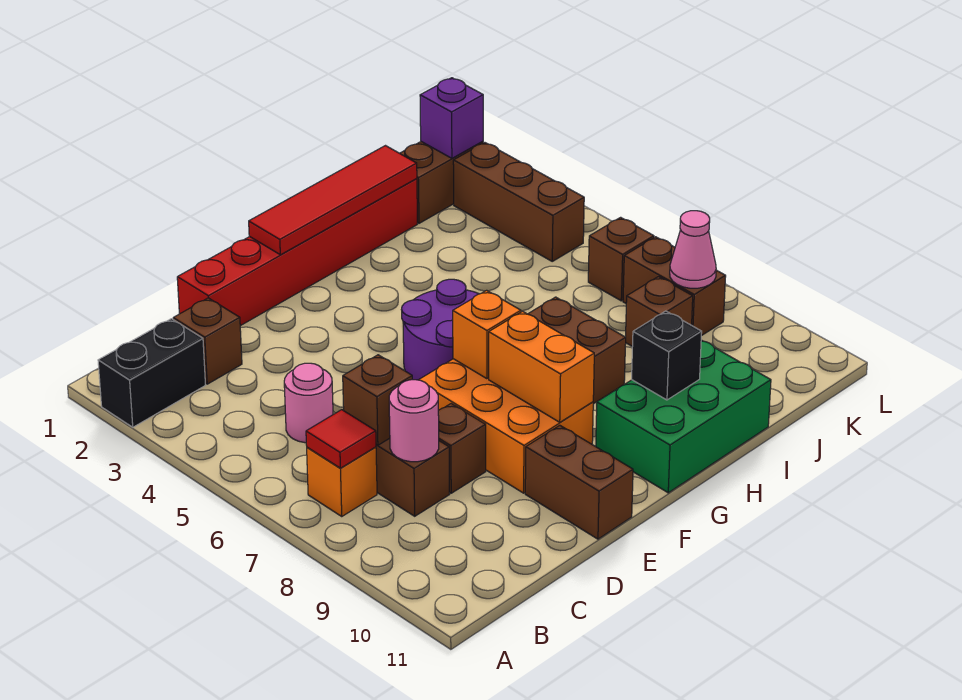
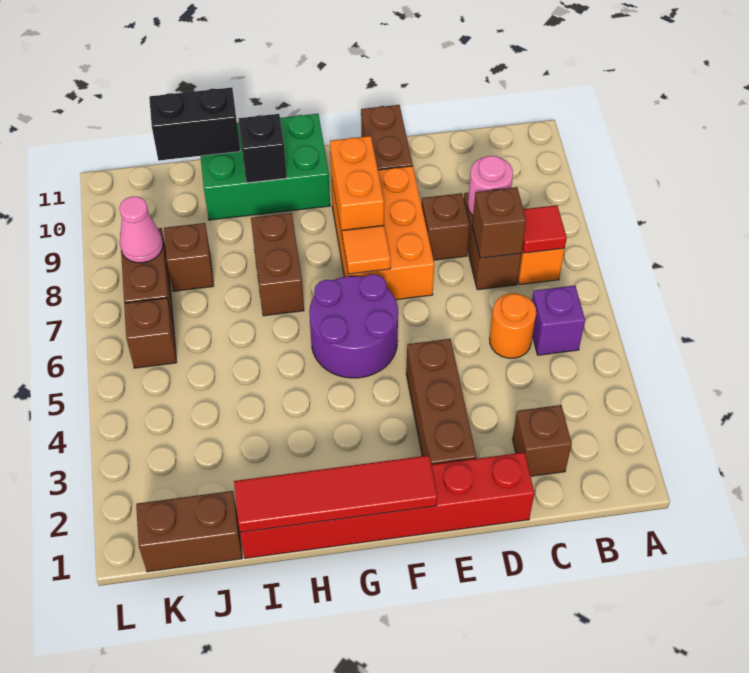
black brick A2:B2 level 1 -> black brick I11:J11 level 2
pink round brick C5 level 1 -> orange round brick C5 level 1
orange brick F7 level 2 -> orange tile F7 level 2
purple brick K1 level 2 -> purple brick B5 level 1
brown brick K2:K4 level 1 -> brown brick E2:E4 level 1

